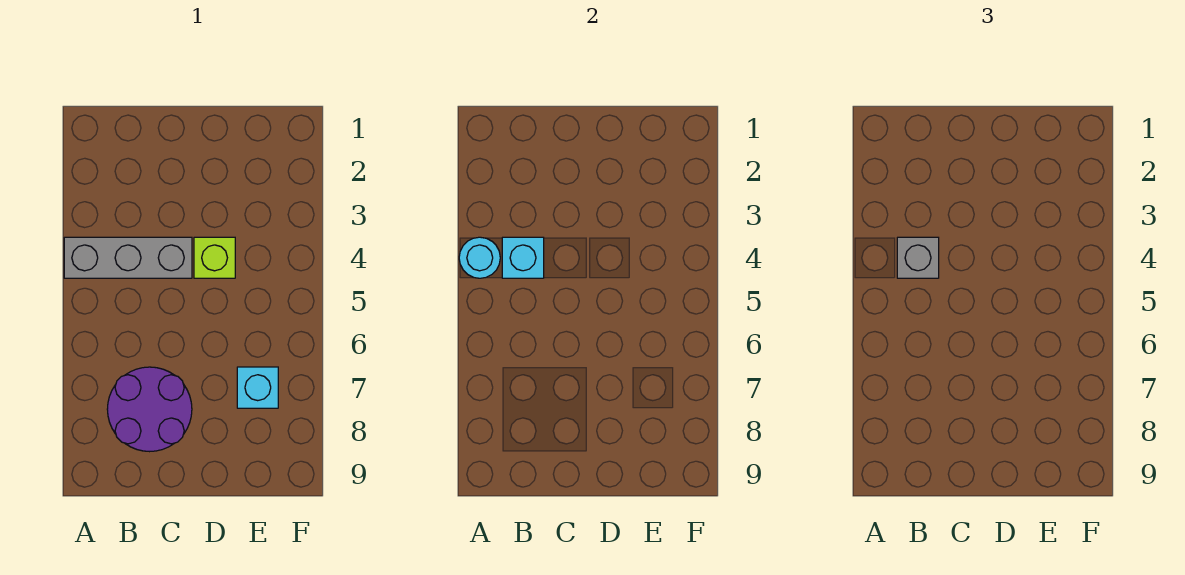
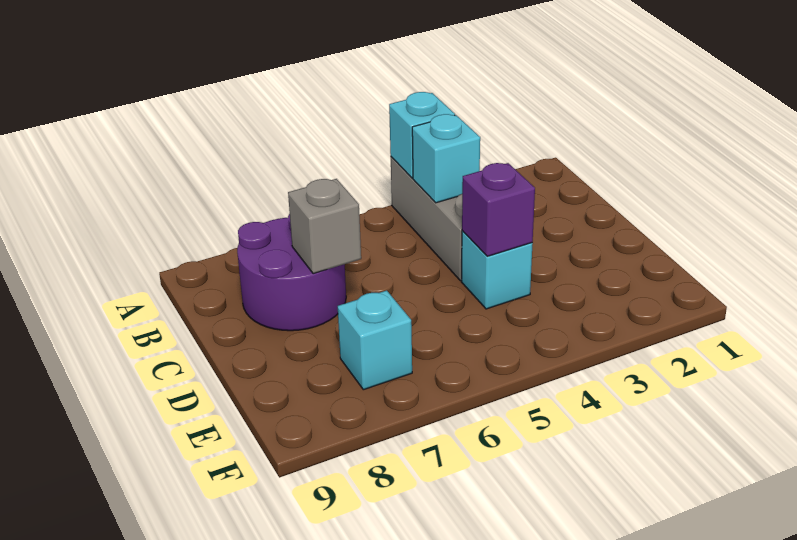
cyan round brick A4 level 2 -> cyan brick A4 level 2
grey brick B4 level 3 -> grey brick C7 level 2
lime brick D4 level 1 -> cyan brick D4 level 1
none -> purple brick D4 level 2

